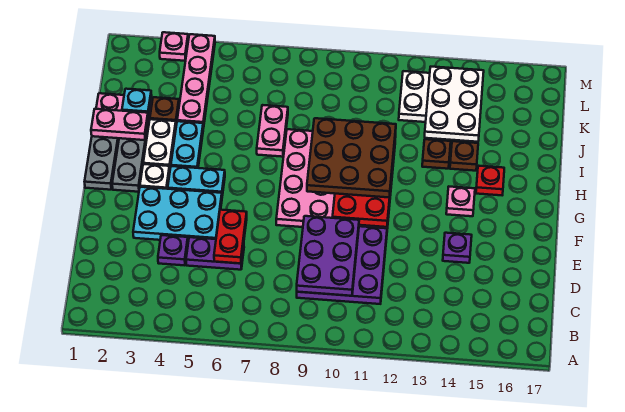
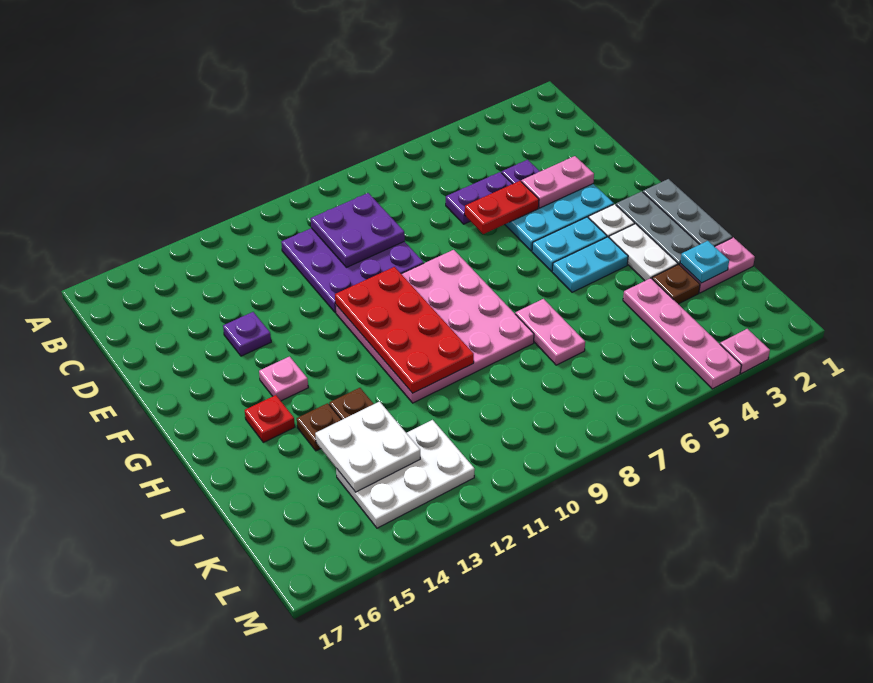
purple plate C9:E10 level 2 -> purple plate C9:D10 level 2
red plate D6:E6 level 2 -> red plate E5:E6 level 2
brown plate G9:I11 level 3 -> none
cyan plate H4:I4 level 1 -> cyan plate H4:H5 level 1
pink plate I1:I2 level 2 -> pink plate E3:E4 level 2
white plate J13:L14 level 2 -> white plate J13:K14 level 2

